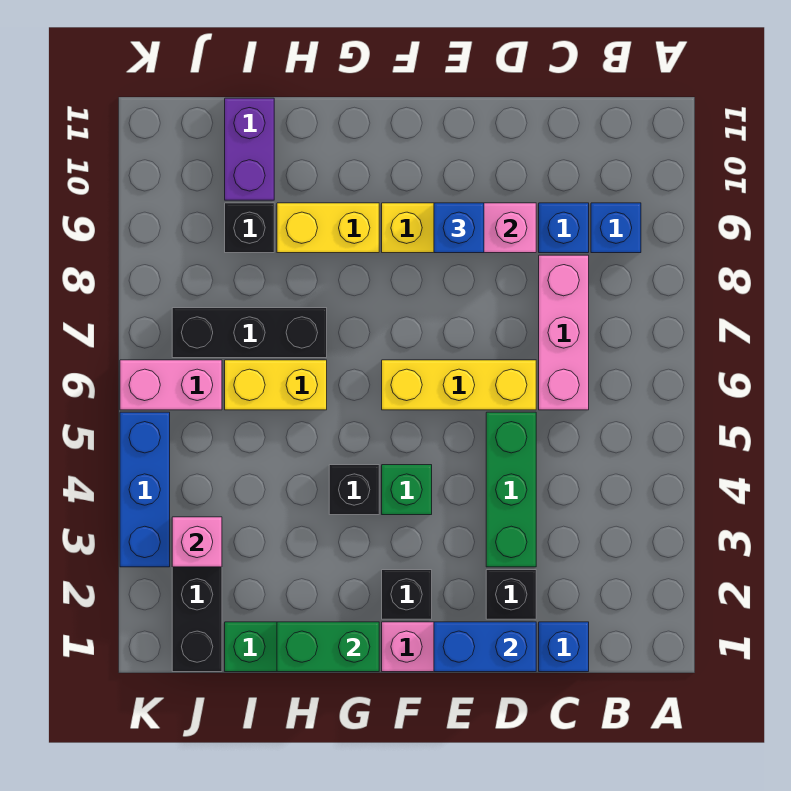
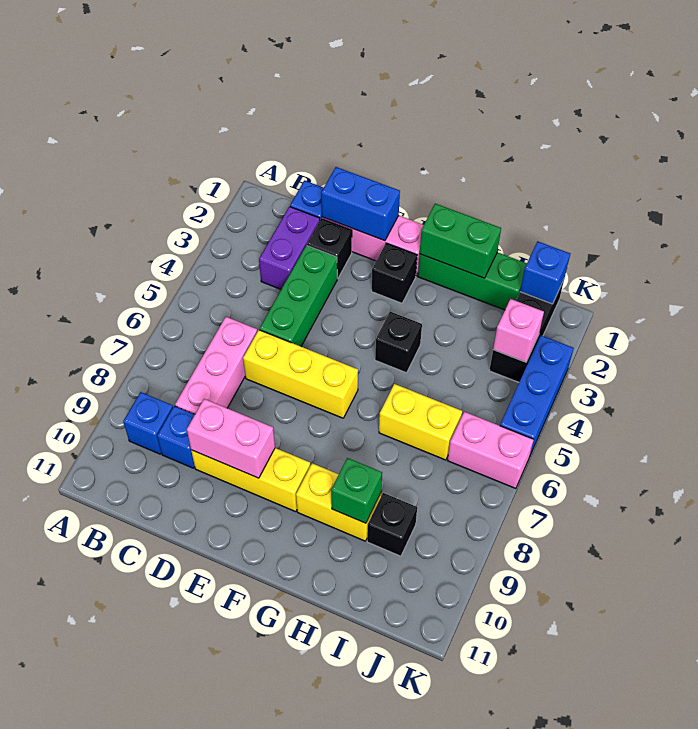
blue brick E9 level 3 -> blue brick J1 level 2
green brick F4 level 1 -> green brick H9 level 2
black brick H7:J7 level 1 -> none
purple brick I10:I11 level 1 -> purple brick C2:C3 level 1

